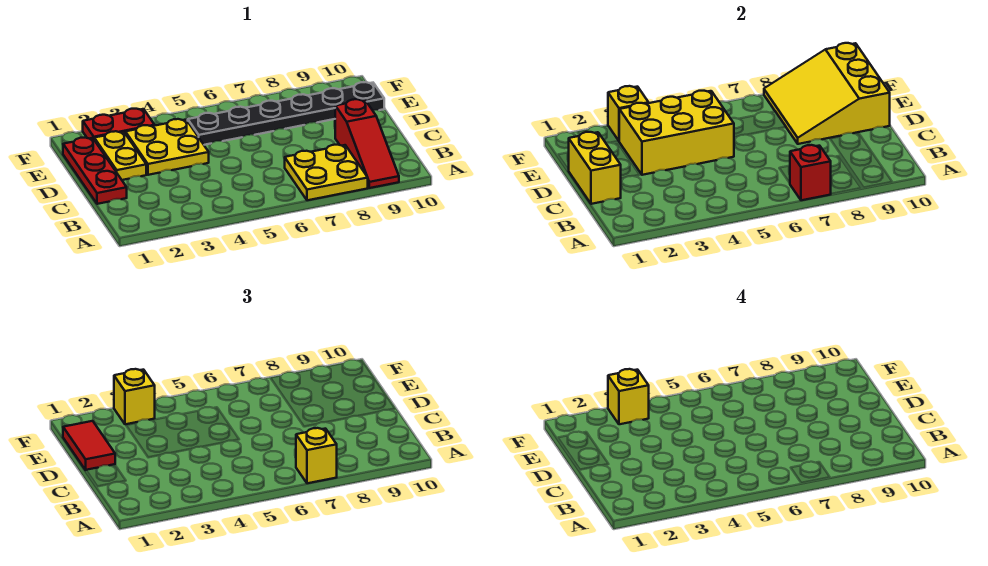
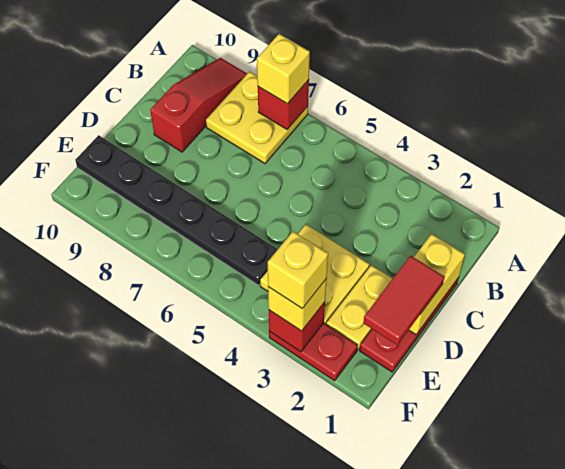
yellow brick D3:E5 level 2 -> none
yellow slope D8:F10 level 2 top 10 -> none
yellow brick F3 level 2 -> red brick F3 level 2

